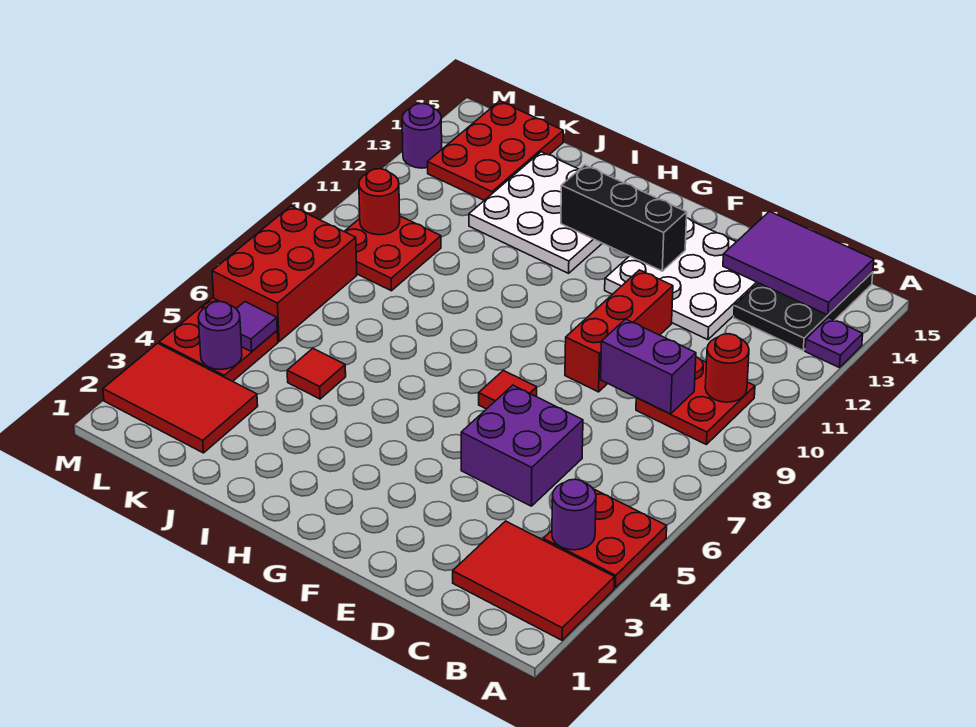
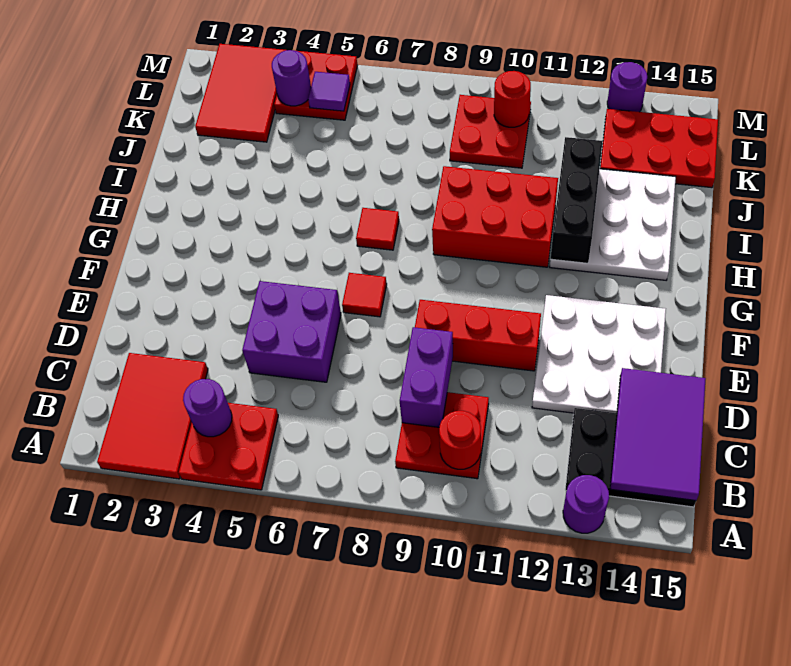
purple plate A13 level 1 -> purple round brick A13 level 1
black brick F13:H13 level 2 -> black brick H12:J12 level 2
red tile J5 level 1 -> red tile H7 level 1
red brick L6:M8 level 1 -> red brick H9:I11 level 1

